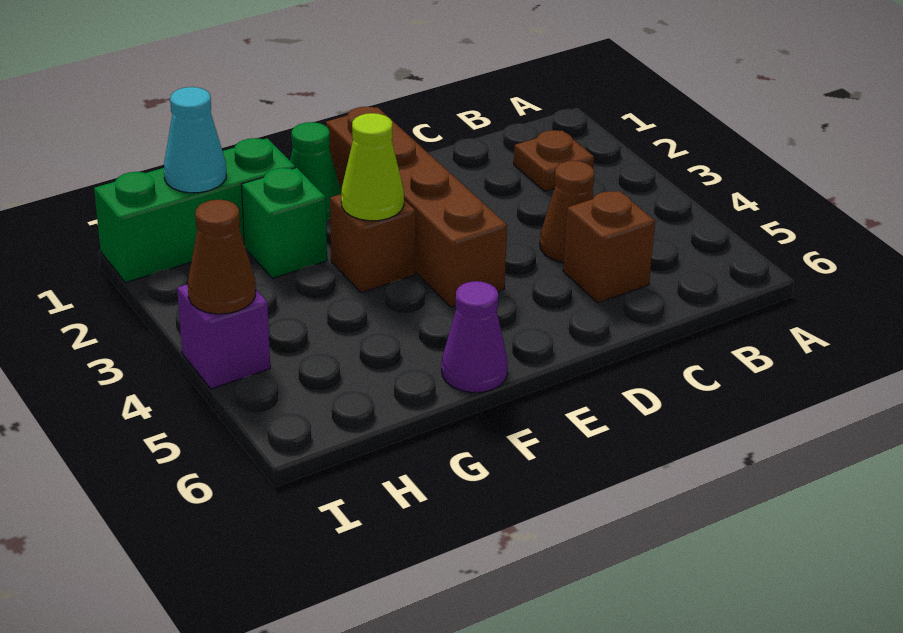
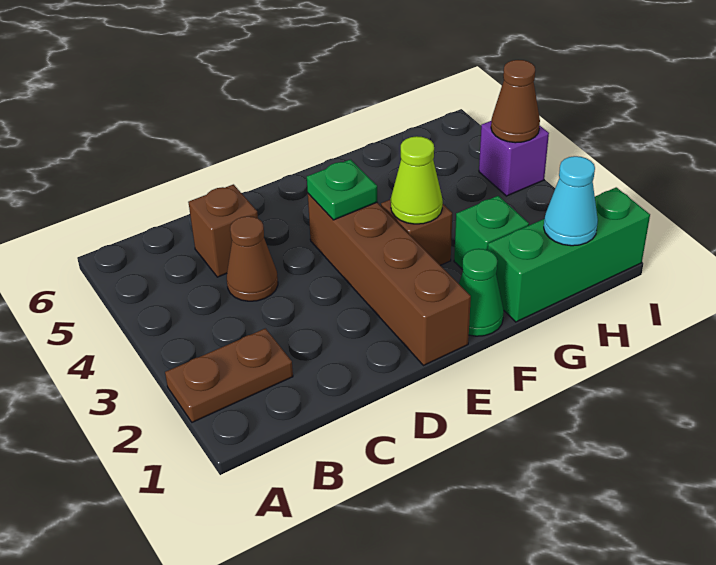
brown plate B2 level 1 -> brown plate A2:B2 level 1
none -> green plate E4 level 2
purple cone F6 level 1 -> none

